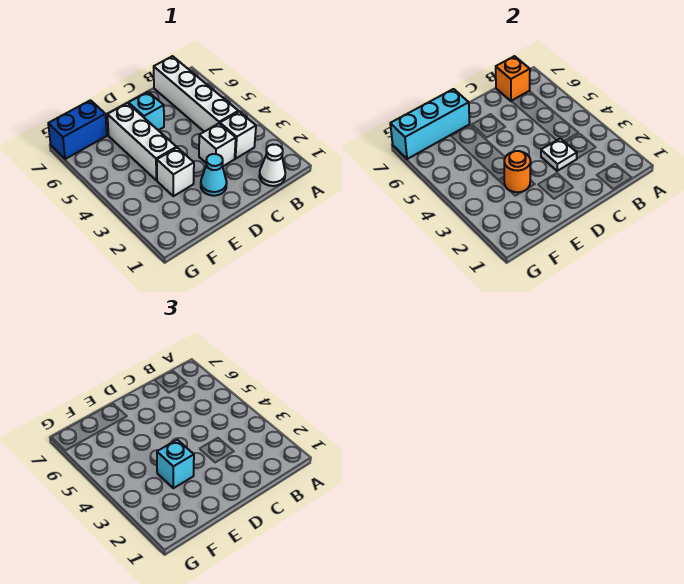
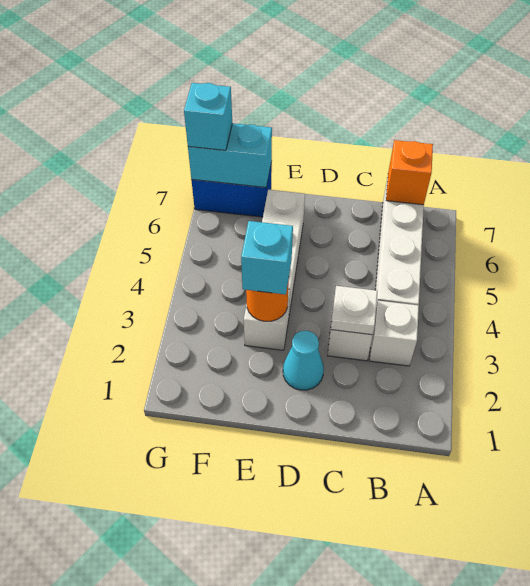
white cone B1 level 1 -> none
cyan brick D6 level 1 -> cyan brick G7 level 3
cyan brick E7:G7 level 2 -> cyan brick F7:G7 level 2

